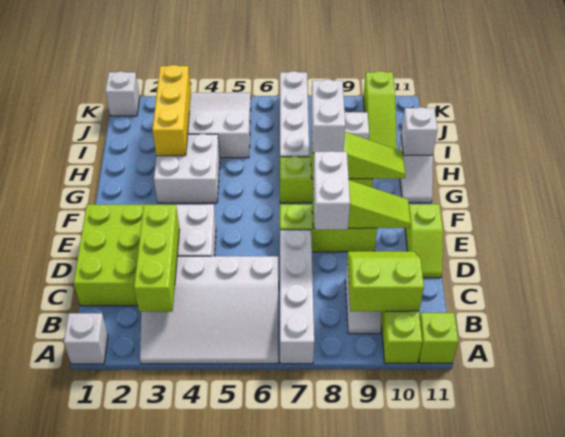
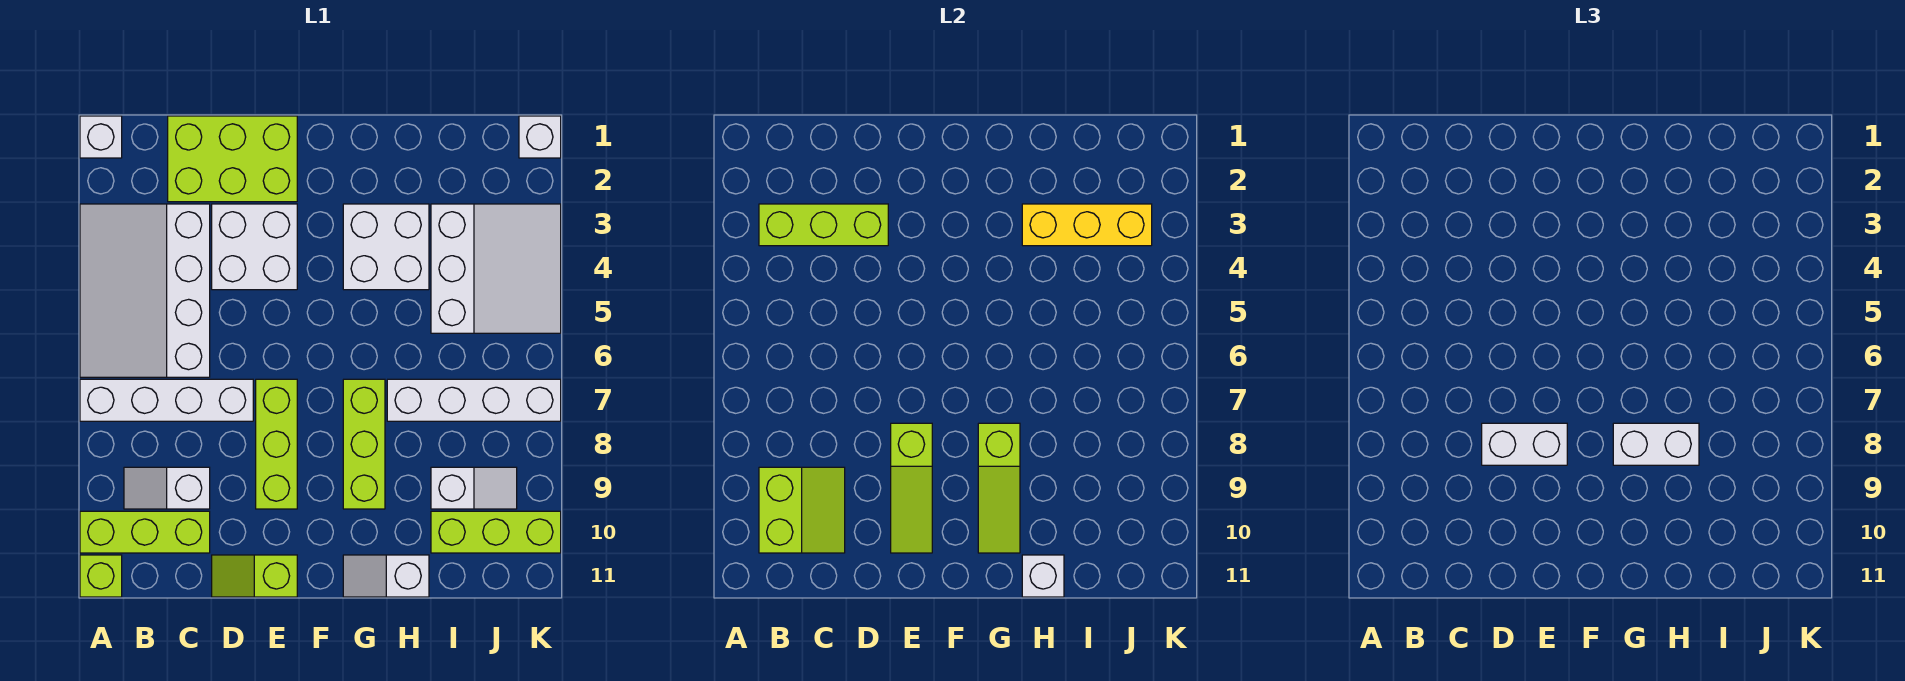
lime slope I10:K10 level 1 top K -> lime brick I10:K10 level 1

